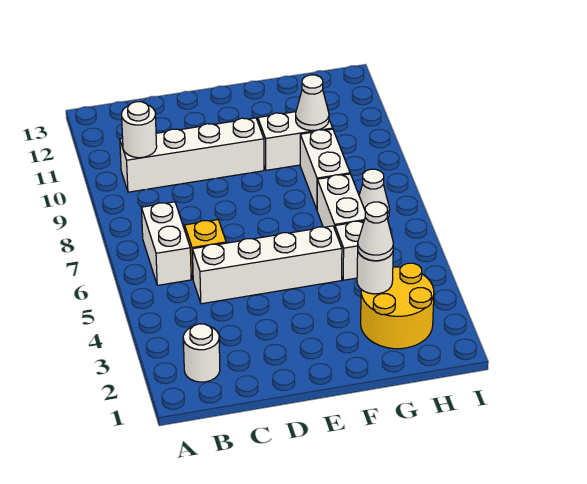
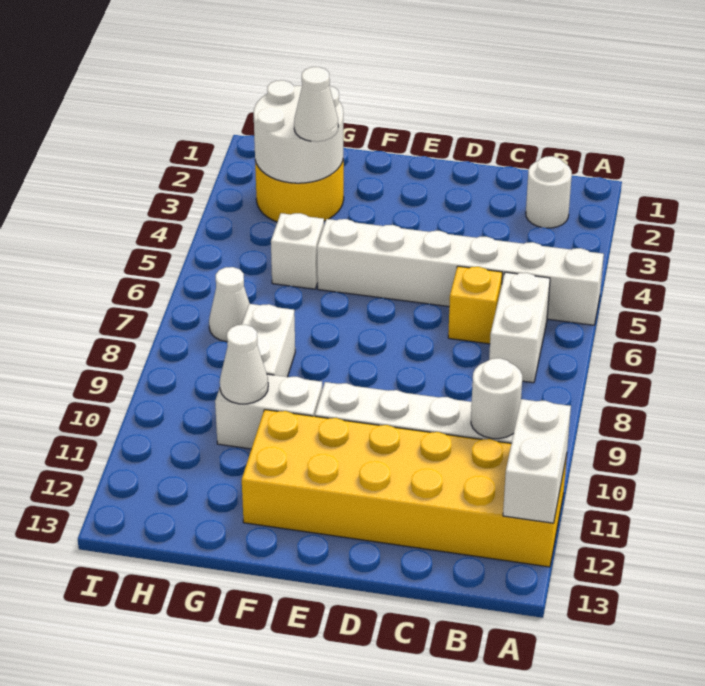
none -> yellow brick A11:F12 level 1
white brick C5:F5 level 1 -> white brick A5:F5 level 1
white round brick G3 level 2 -> white round brick G2:H3 level 2
white brick G6:G7 level 1 -> white brick A11:A12 level 2

